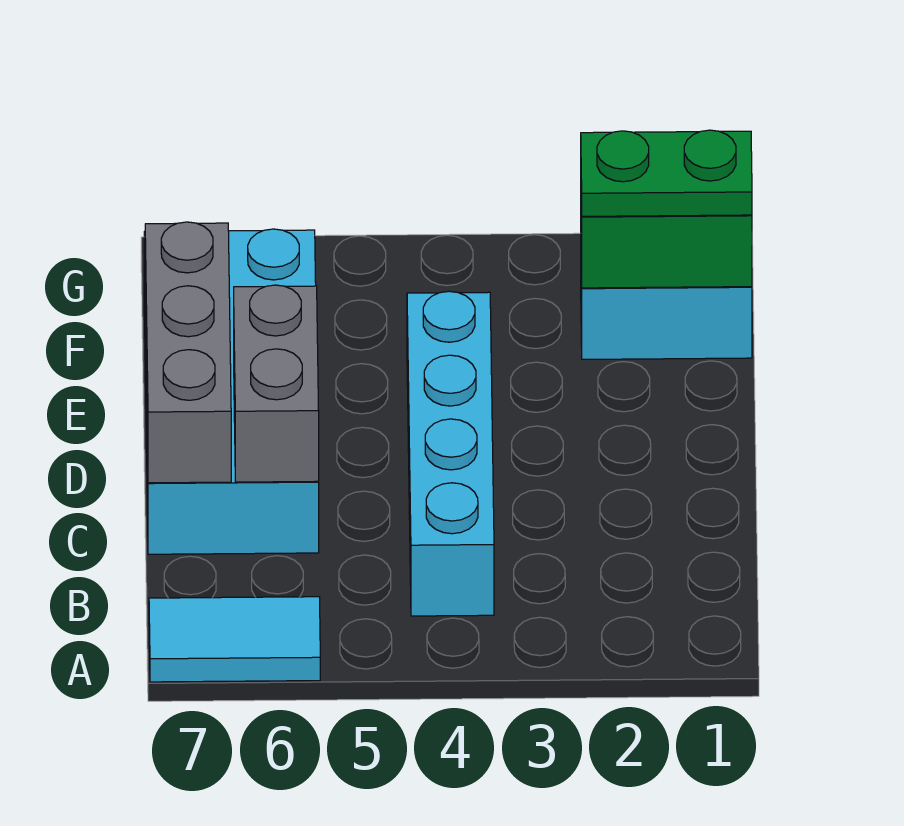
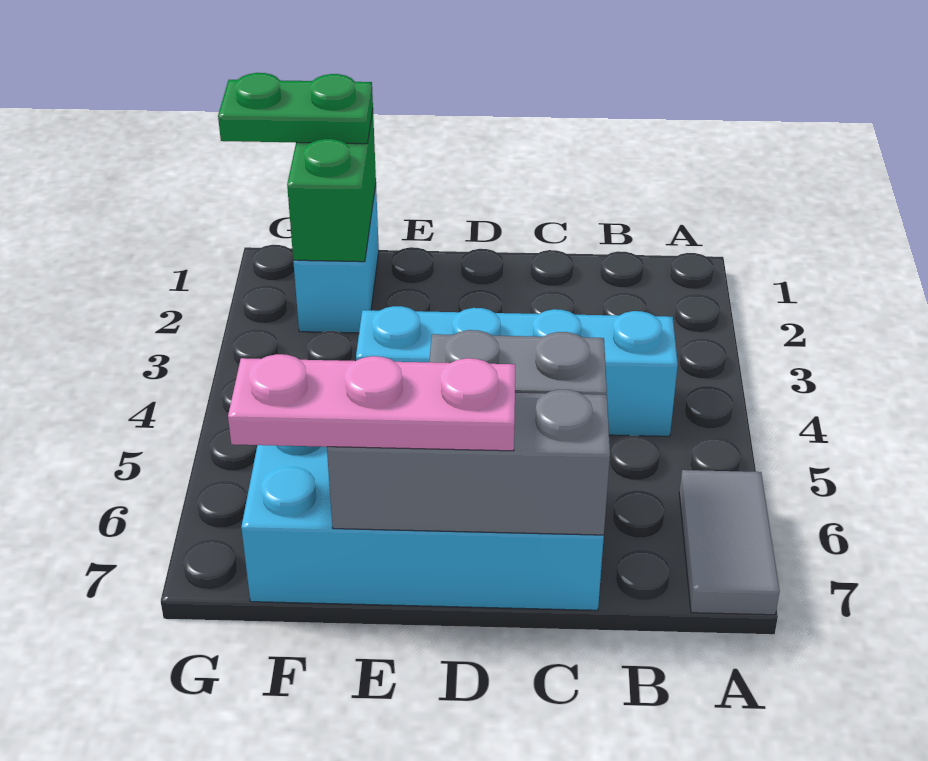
cyan tile A6:A7 level 1 -> grey tile A6:A7 level 1
none -> pink plate D7:F7 level 3
green plate F1:F2 level 3 -> green plate F1:G1 level 3

